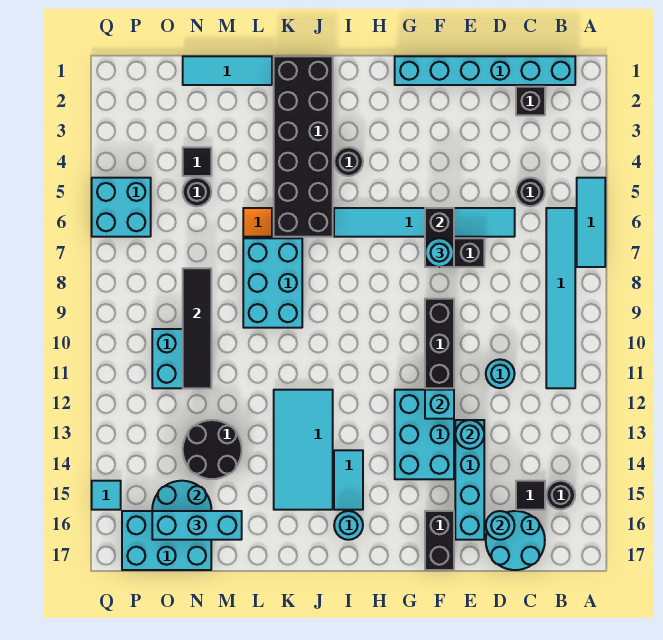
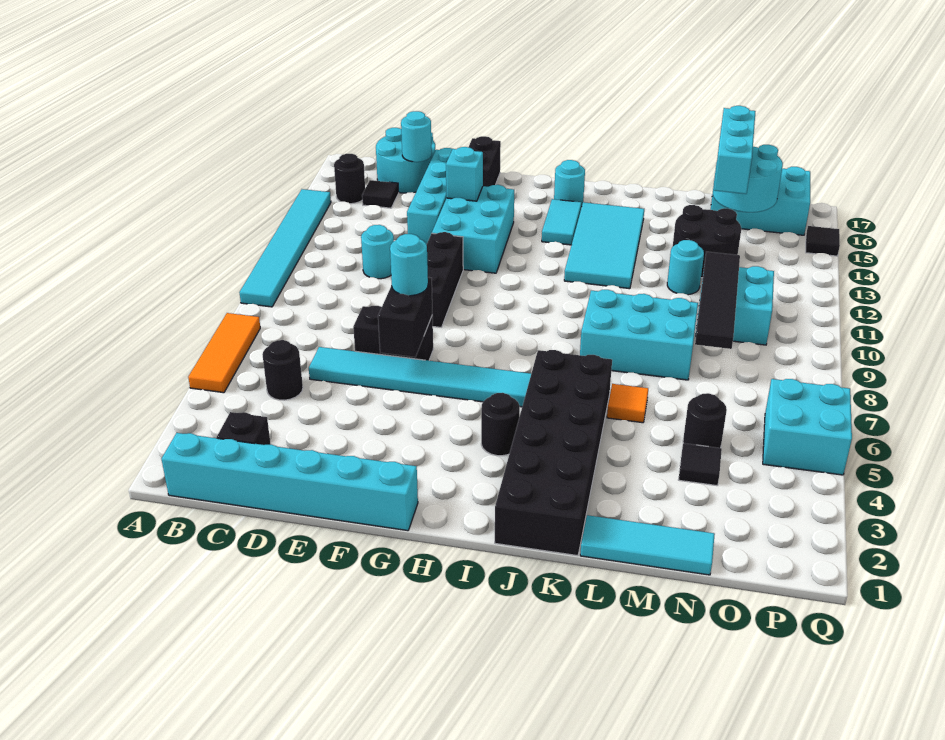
cyan tile A5:A7 level 1 -> orange tile A5:A7 level 1
cyan tile B6:B11 level 1 -> cyan tile A9:A14 level 1
cyan round brick E13 level 2 -> cyan round brick M12 level 1
cyan brick F12 level 2 -> cyan brick F14 level 2
cyan brick K7:L9 level 1 -> cyan brick K8:M9 level 1
cyan brick M16:O16 level 3 -> cyan brick N14:N16 level 3
cyan tile Q15 level 1 -> black tile Q15 level 1

